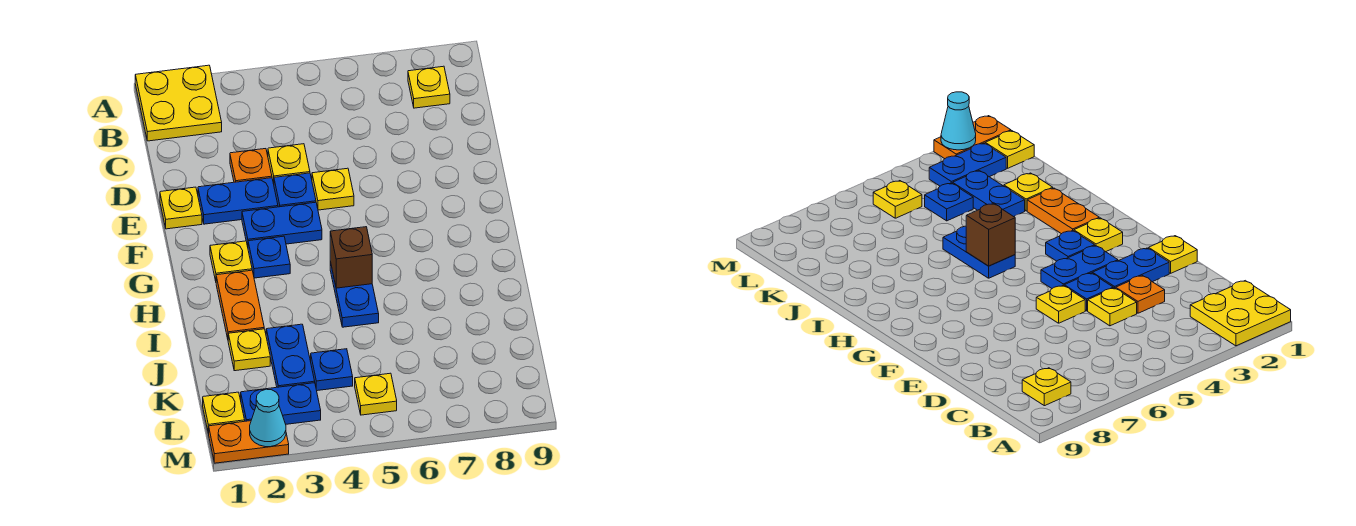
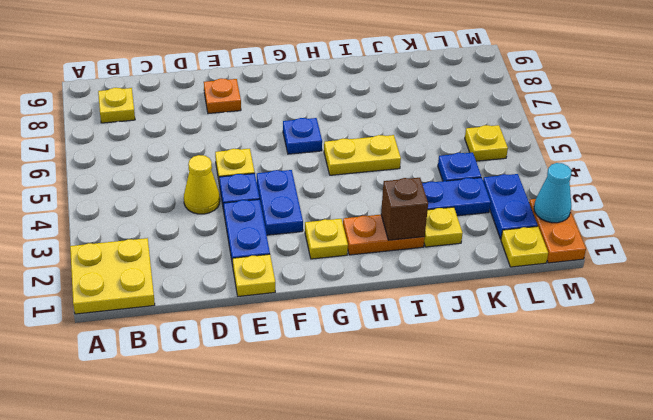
orange plate D3 level 1 -> orange plate E8 level 1
yellow plate D4 level 1 -> yellow cone D4 level 1
blue plate G3 level 1 -> blue plate G6 level 1
blue plate H5:I5 level 1 -> yellow plate H5:I5 level 1
brown brick H5 level 2 -> brown brick I2 level 2

